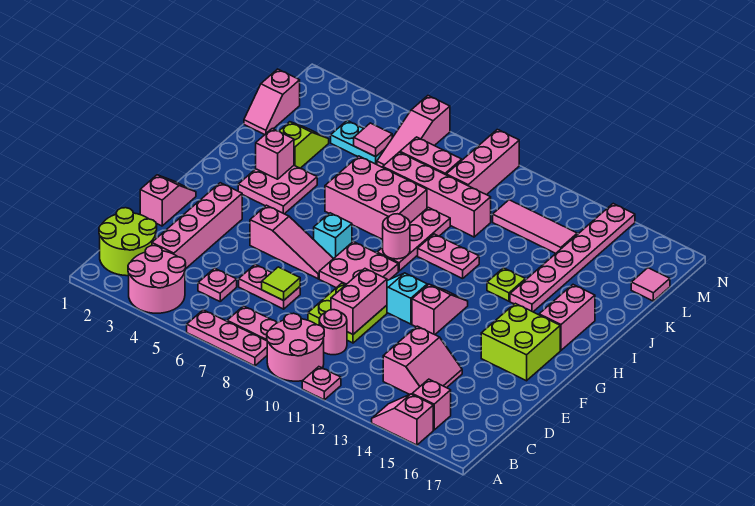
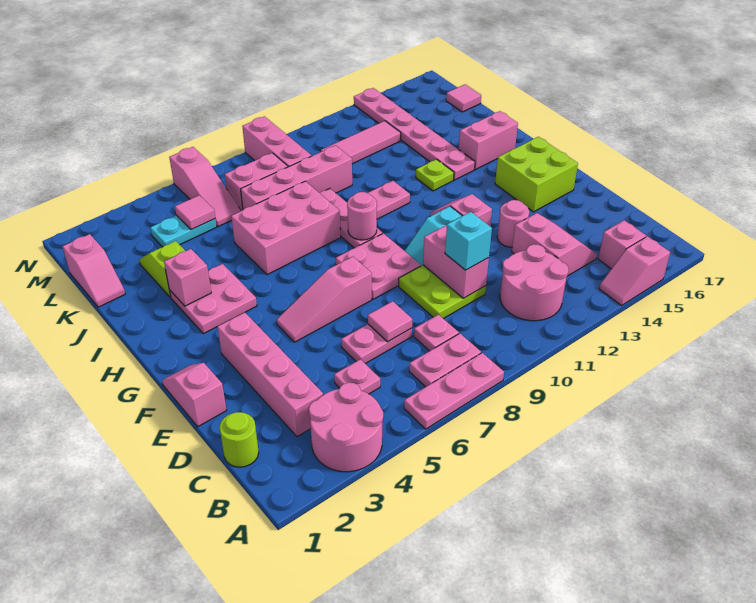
pink round brick A9:B10 level 1 -> pink round brick B11:C12 level 1
pink plate A11 level 1 -> pink plate C8 level 1
lime round brick B1:C2 level 1 -> lime round brick C1 level 1
pink round brick C10 level 1 -> pink round brick E13 level 1
lime tile D7 level 2 -> pink tile D7 level 2
pink slope F5:F7 level 1 top 5 -> pink slope F5:F7 level 1 top 7
cyan brick G7 level 1 -> cyan brick D10 level 3
pink brick H16:I16 level 1 -> pink brick I15:I16 level 1

